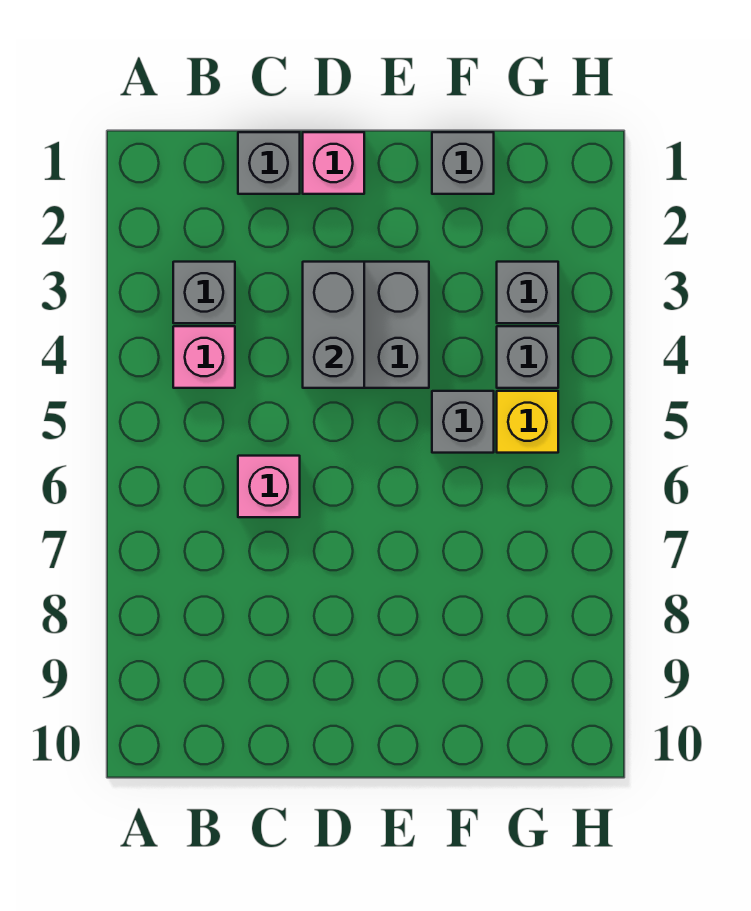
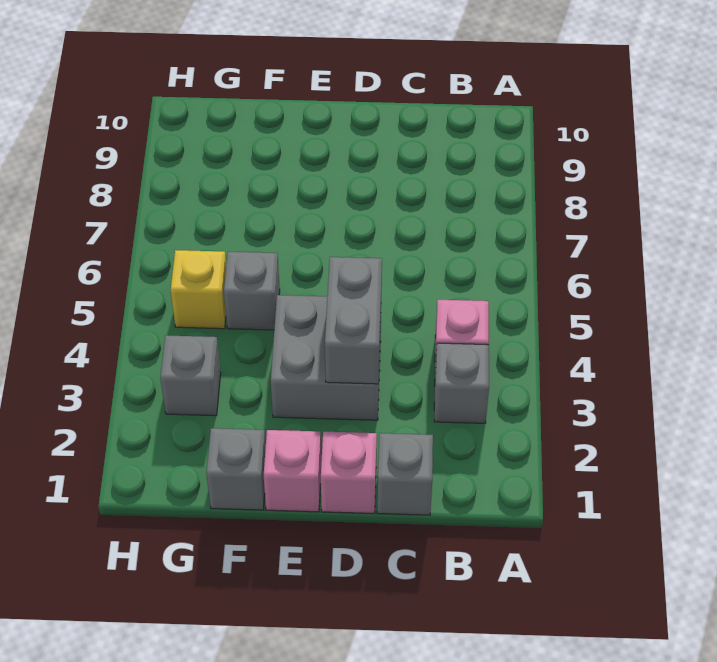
pink brick C6 level 1 -> pink brick E1 level 1
grey brick G4 level 1 -> none

